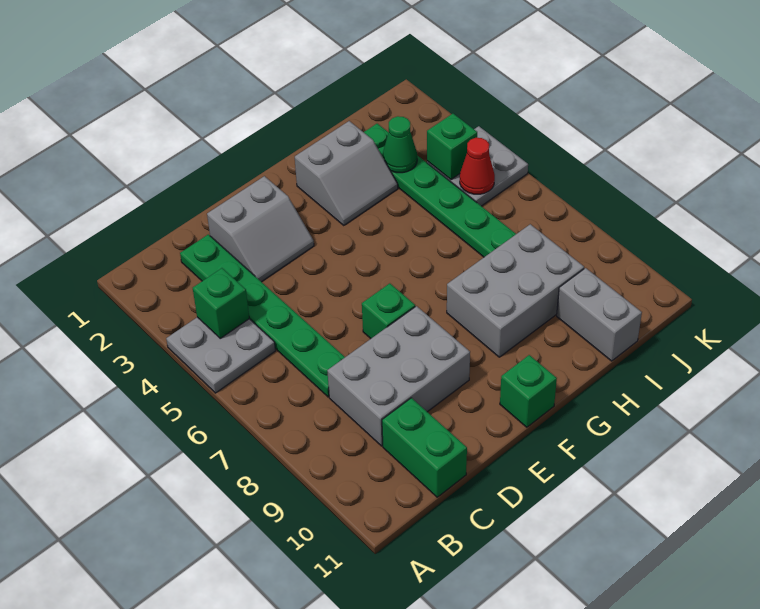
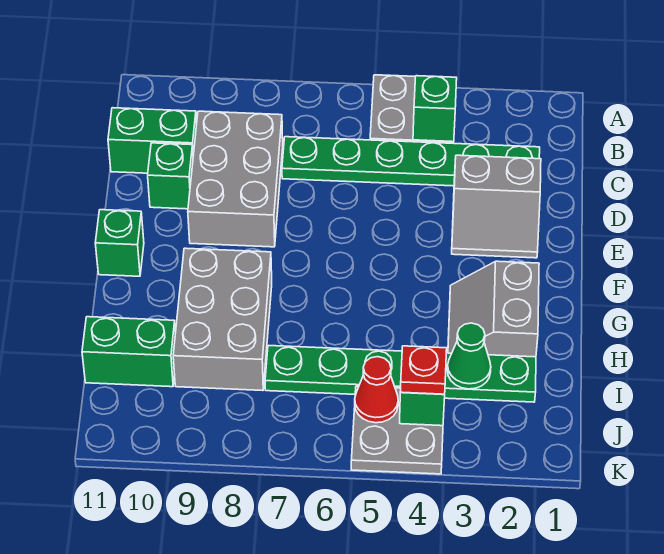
grey slope D2:E3 level 1 top 2 -> grey slope D2:E3 level 1 top D
green brick E7 level 1 -> green brick D10 level 1
grey brick I10:I11 level 1 -> green brick I10:I11 level 1
none -> red plate J4 level 3

